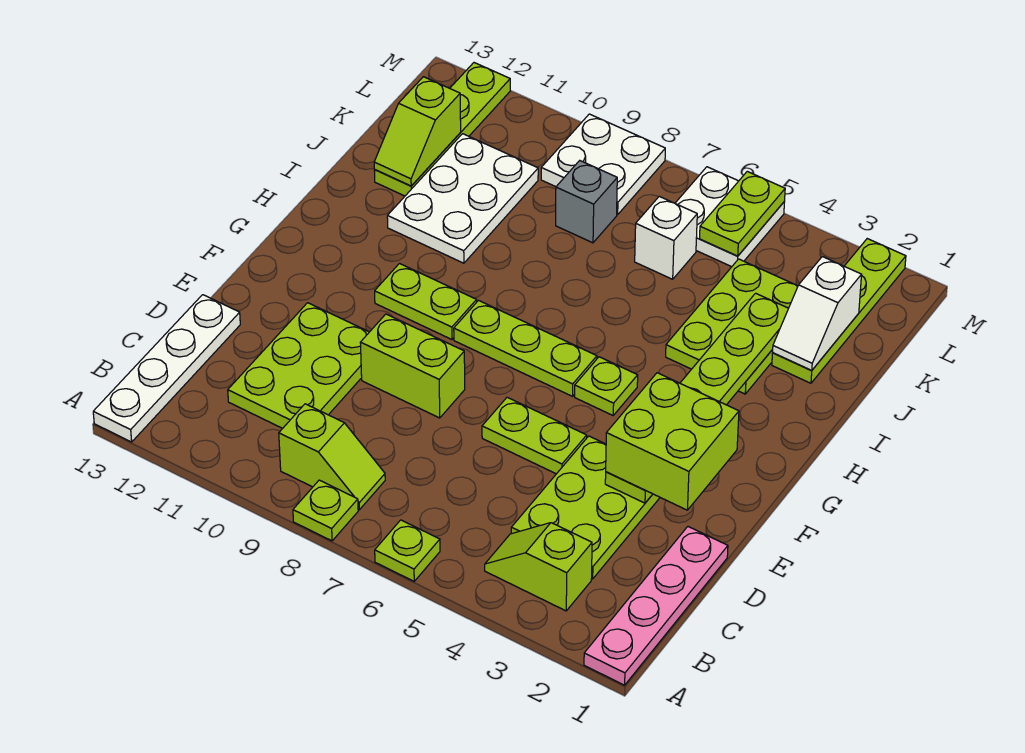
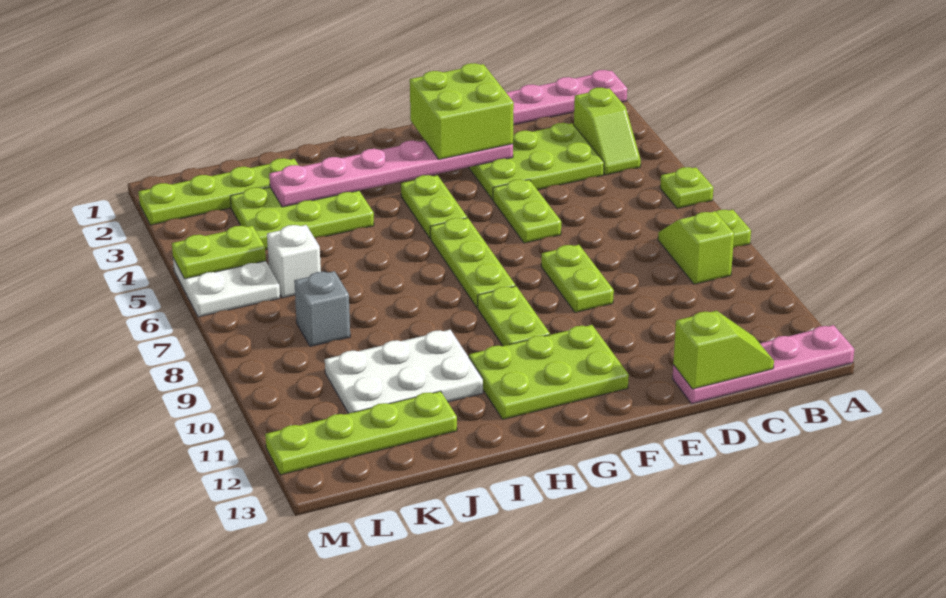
white plate A13:D13 level 1 -> pink plate A13:D13 level 1
lime plate C10:E11 level 1 -> lime plate F11:H12 level 1
lime plate E3:J3 level 2 -> pink plate E3:J3 level 2
lime brick E8:E9 level 1 -> lime plate E8:E9 level 1
lime plate G5 level 1 -> lime plate G4:G5 level 1
white slope J2:K2 level 2 top K -> none
lime slope J12:K12 level 2 top K -> lime slope C13:D13 level 2 top D
white plate L8:M9 level 1 -> none

